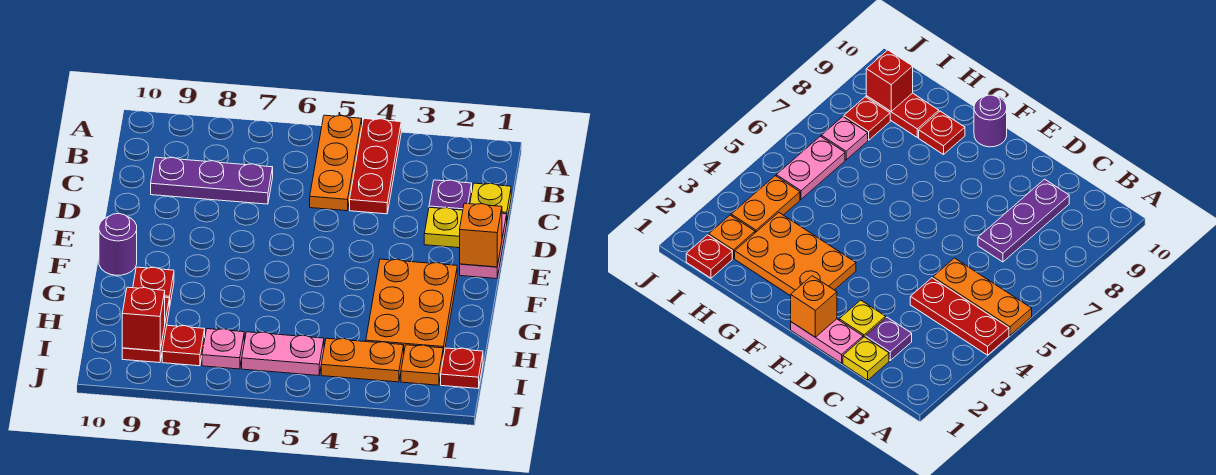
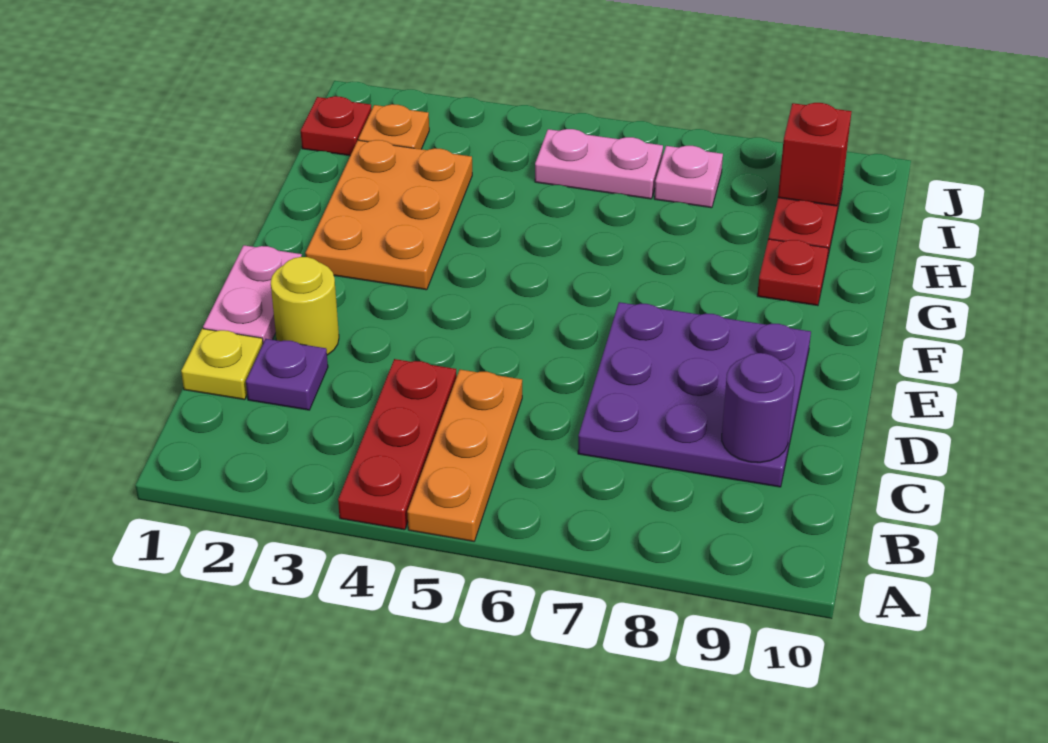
purple plate C7:C9 level 1 -> purple plate C7:E9 level 1
yellow plate D2 level 1 -> yellow round brick D2 level 1
orange brick E1 level 2 -> none
purple round brick F10 level 1 -> purple round brick C9 level 2
orange plate I3:I4 level 1 -> none
red plate I8 level 1 -> none

